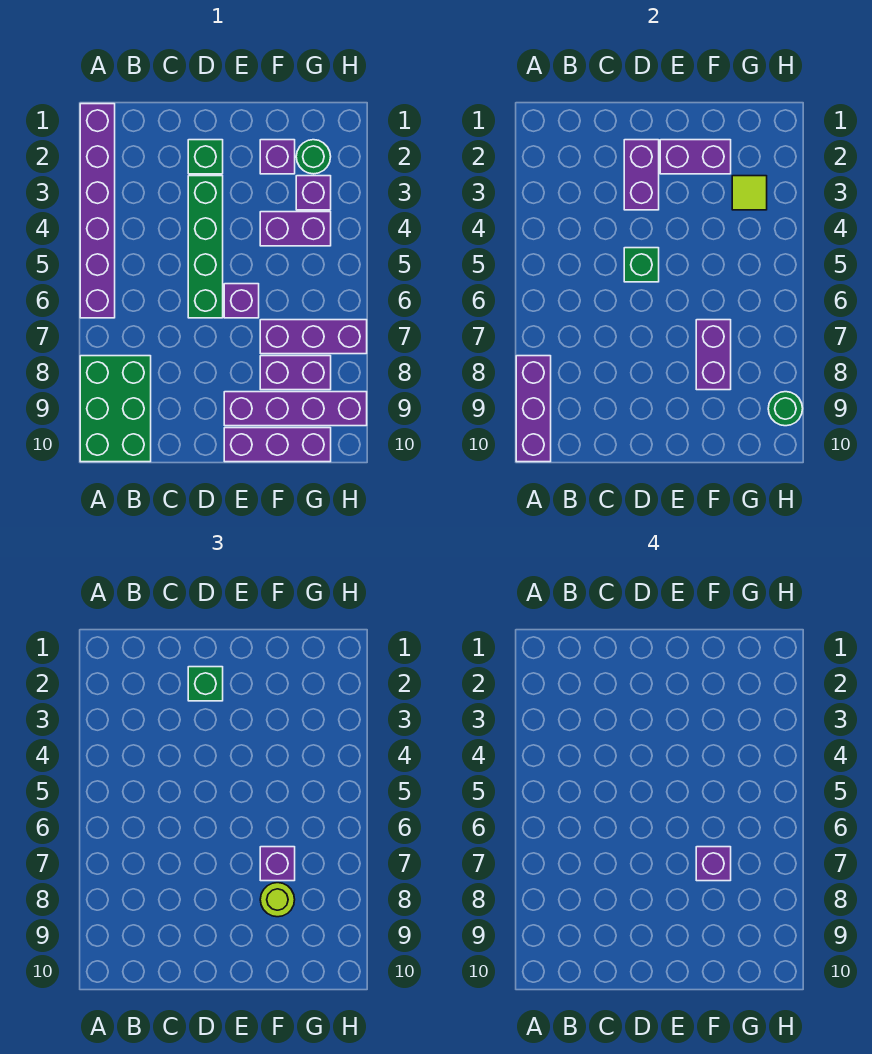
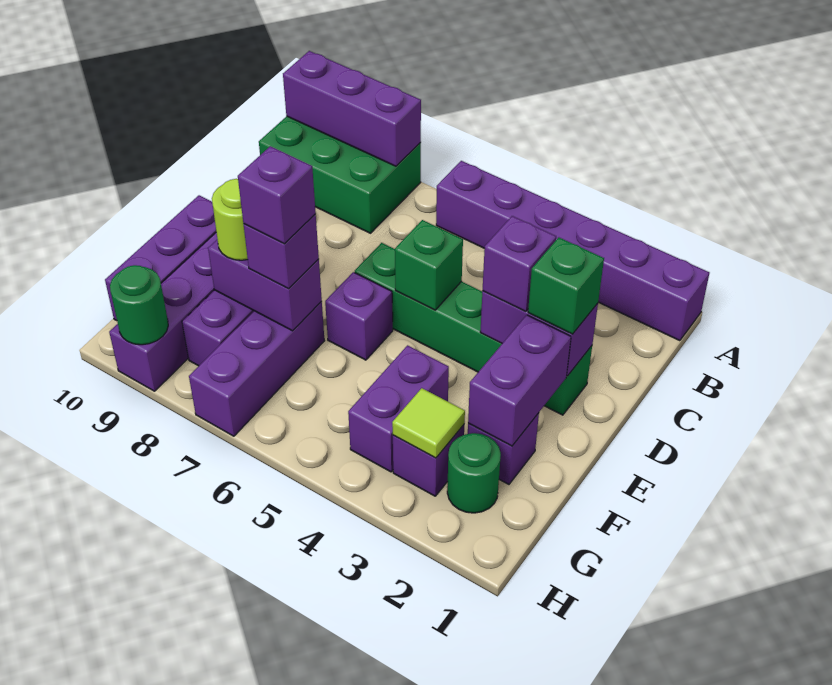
none -> purple brick D3 level 3

